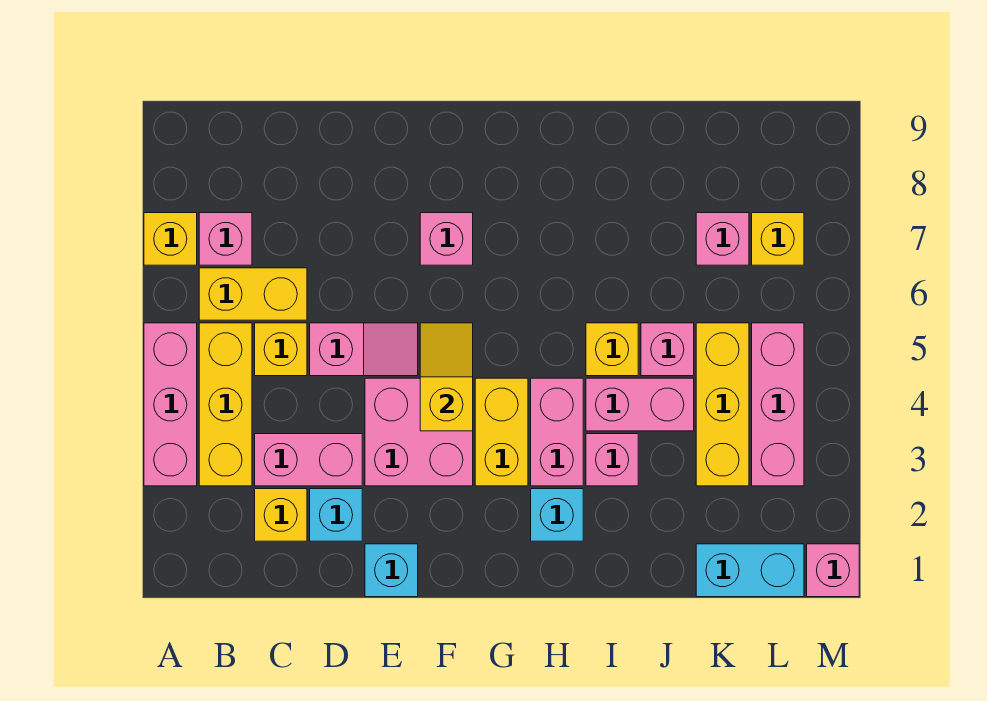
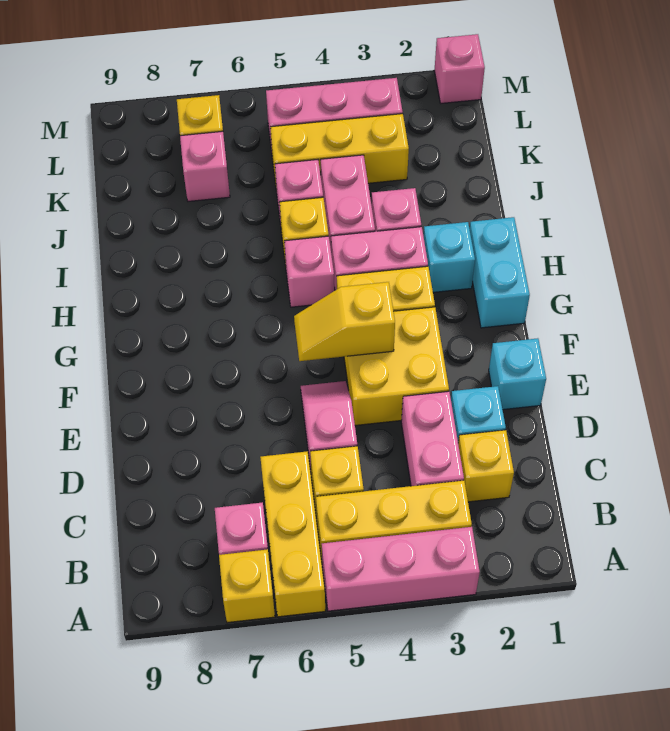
yellow brick B6:C6 level 1 -> yellow brick A6:C6 level 1
pink brick E3:F4 level 1 -> yellow brick E3:F4 level 1
pink brick F7 level 1 -> pink brick H5 level 1
cyan brick K1:L1 level 1 -> cyan brick G1:H1 level 1

